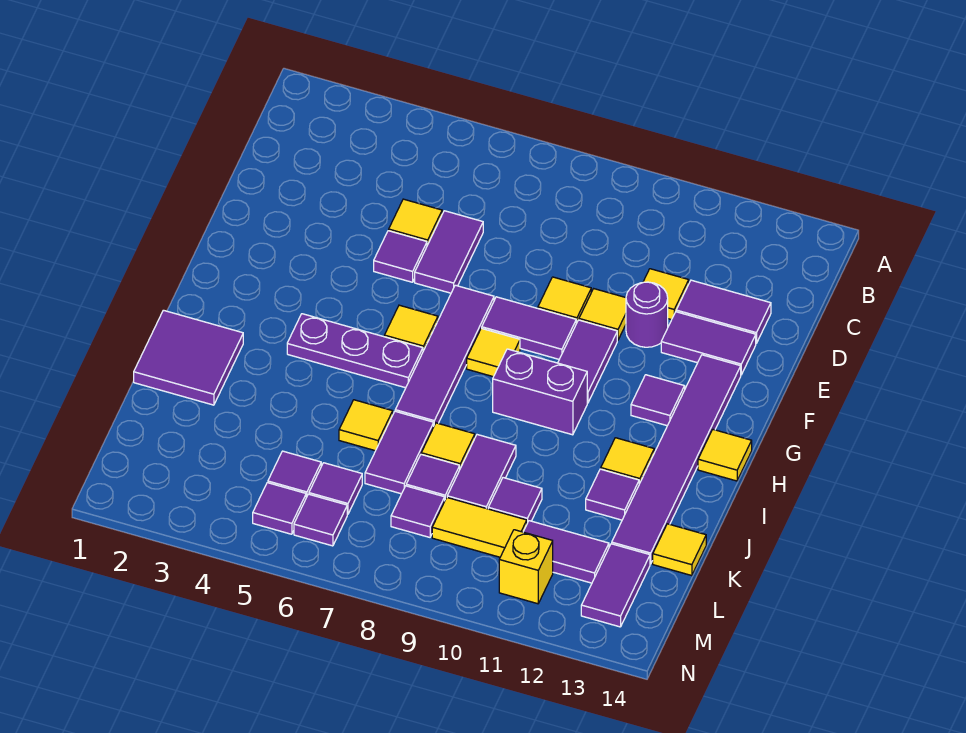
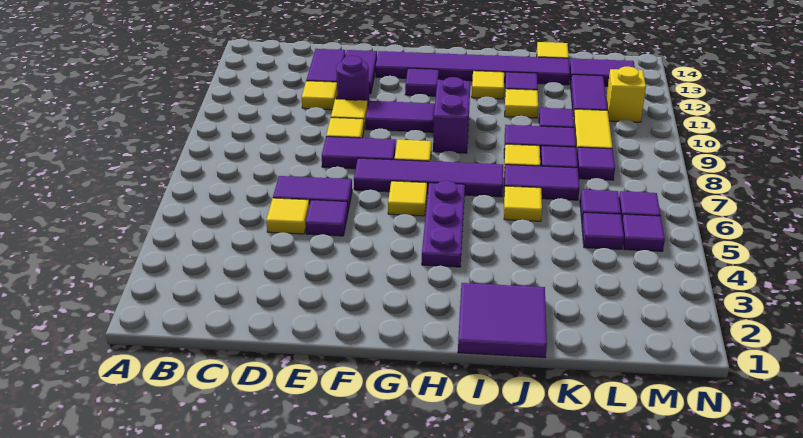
purple tile F8:F9 level 1 -> purple tile E8:F8 level 1
yellow tile H14 level 1 -> yellow tile J11 level 1

